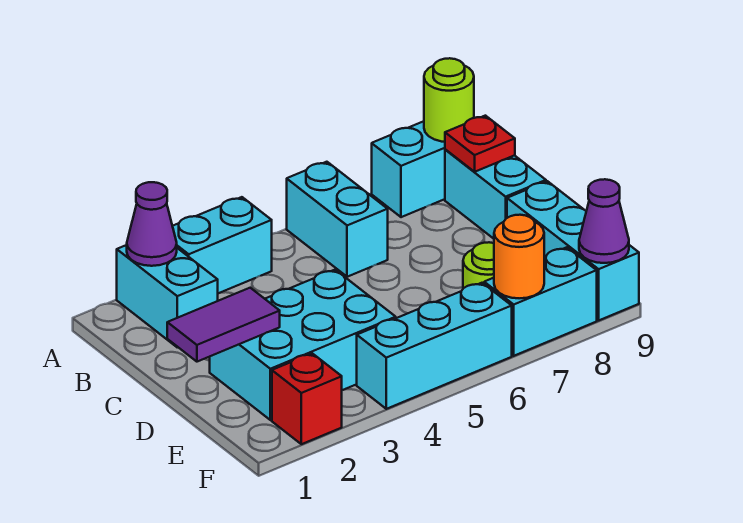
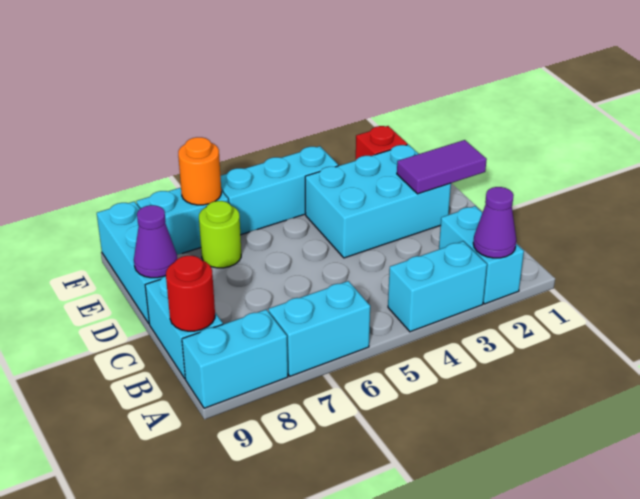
cyan brick A6:B6 level 1 -> cyan brick A6:A7 level 1
lime round brick A9 level 2 -> none
red plate B9 level 2 -> red round brick B9 level 2
purple cone F9 level 2 -> purple cone D9 level 2

